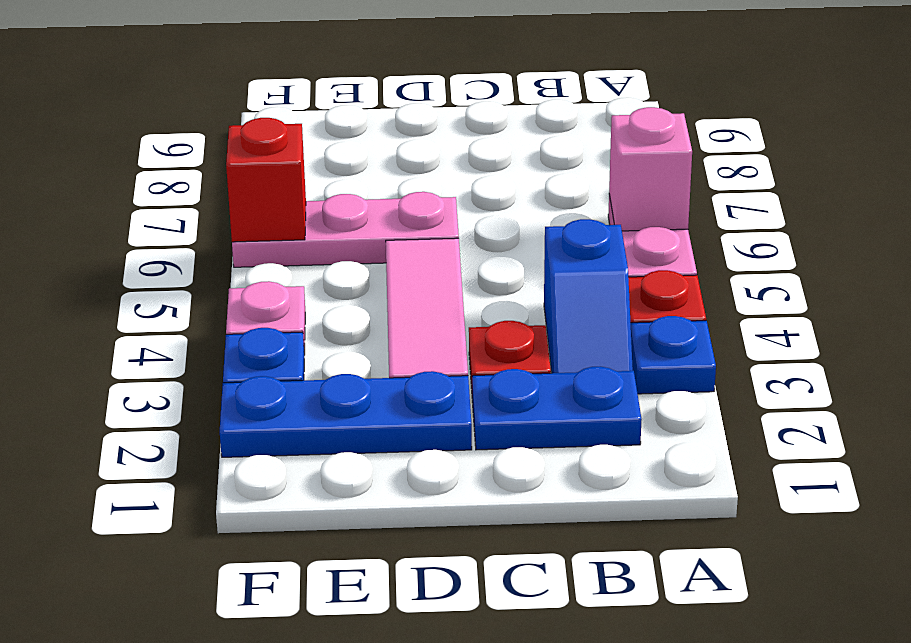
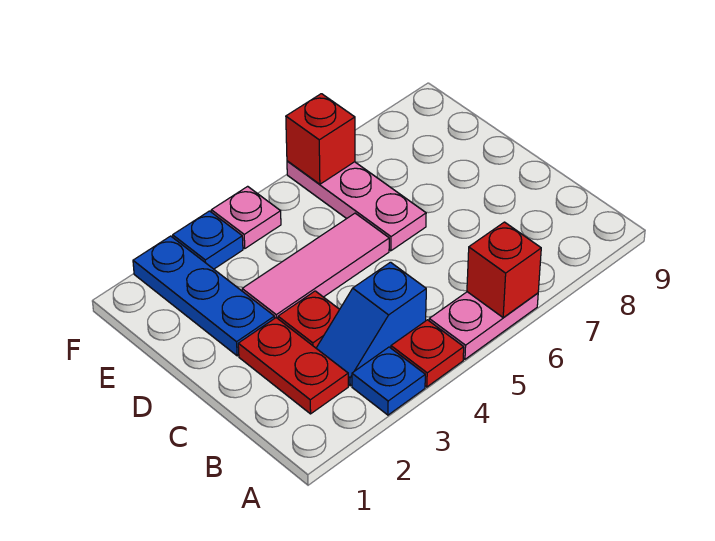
pink brick A6 level 2 -> red brick A6 level 2
blue plate B2:C2 level 1 -> red plate B2:C2 level 1

